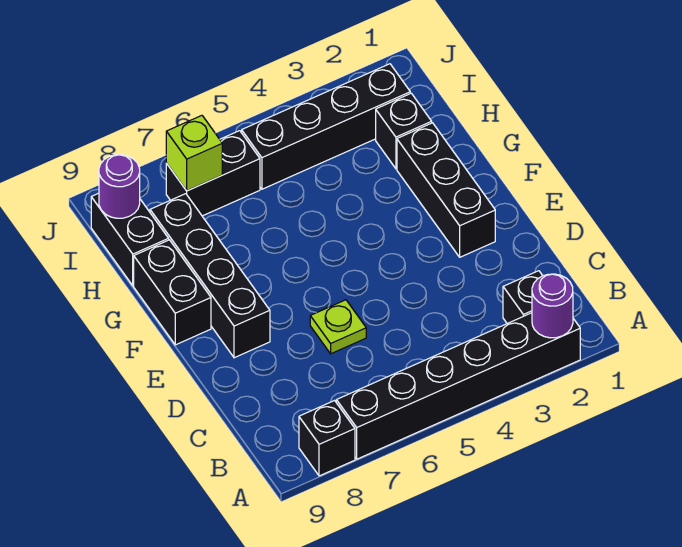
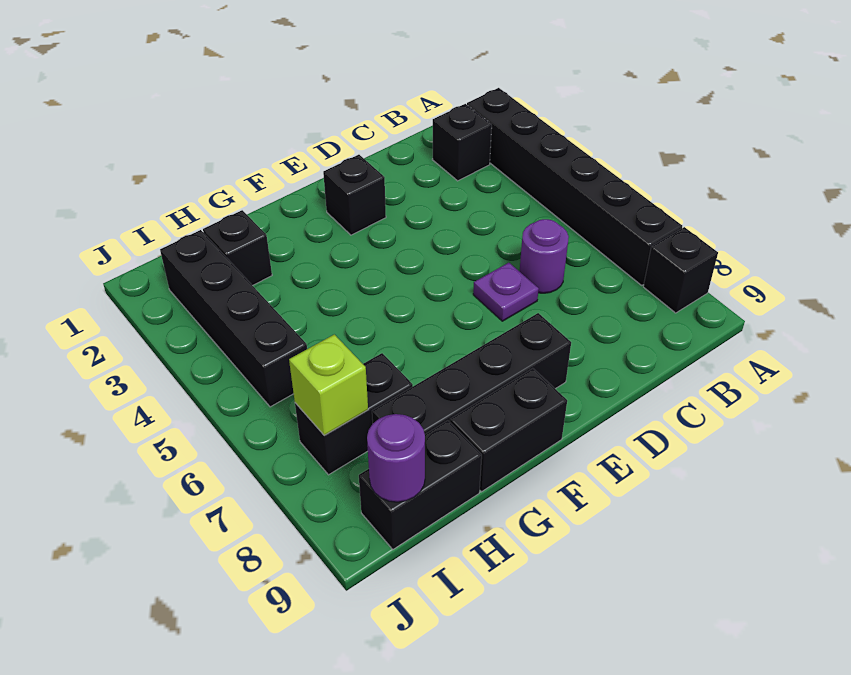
purple round brick A2 level 2 -> purple round brick C6 level 1
lime plate D6 level 1 -> purple plate D6 level 1
black brick E2:G2 level 1 -> black brick E2 level 1
black brick I6:I7 level 1 -> black brick H7:I7 level 1

